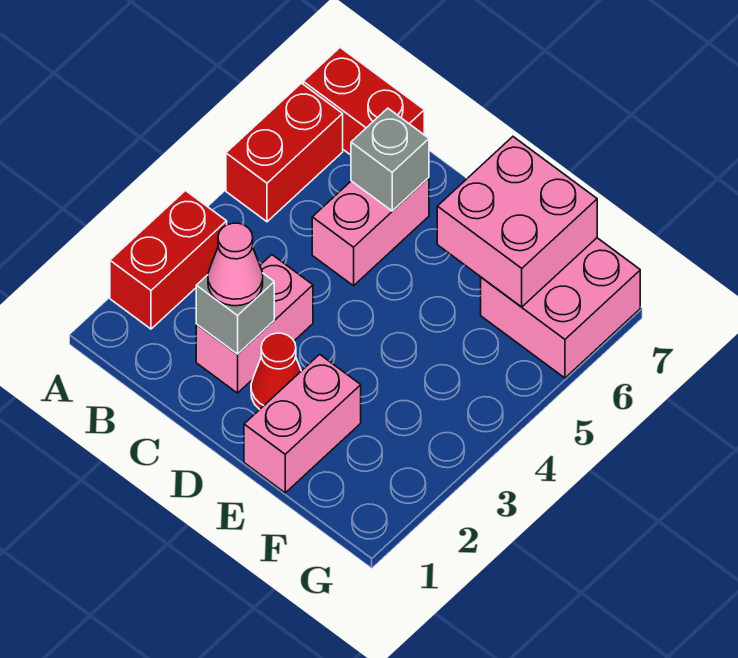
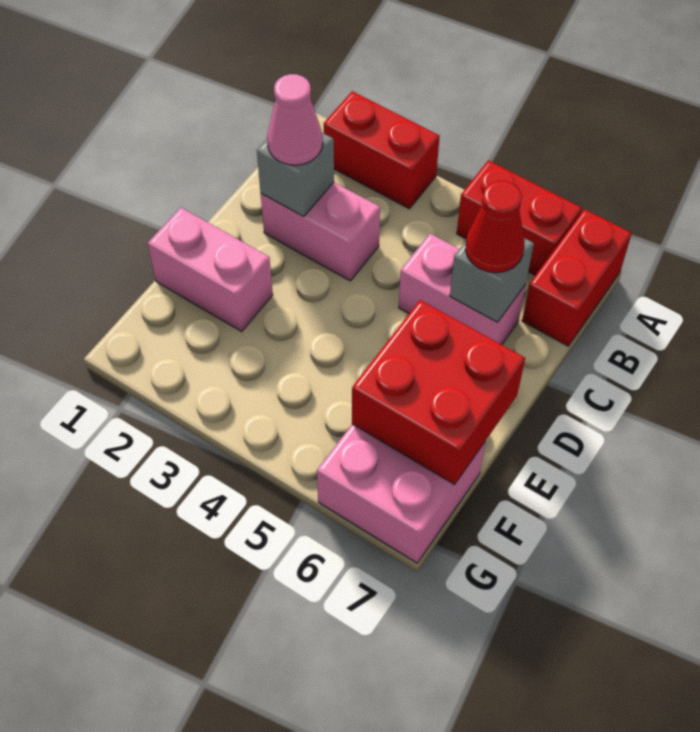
red cone D2 level 1 -> red cone C6 level 3
pink brick E6:F7 level 2 -> red brick E6:F7 level 2

